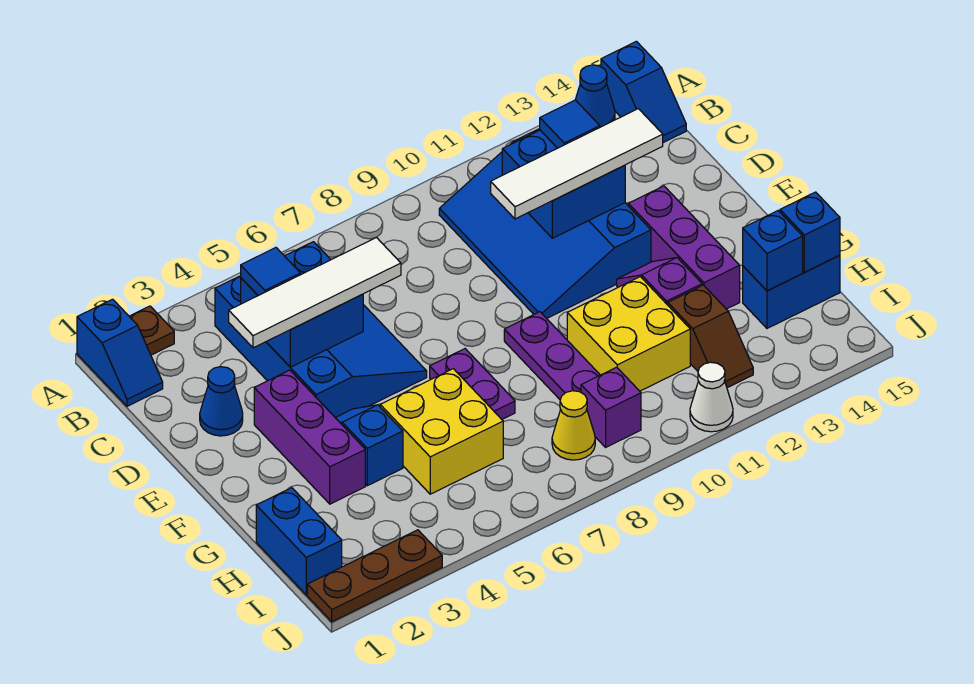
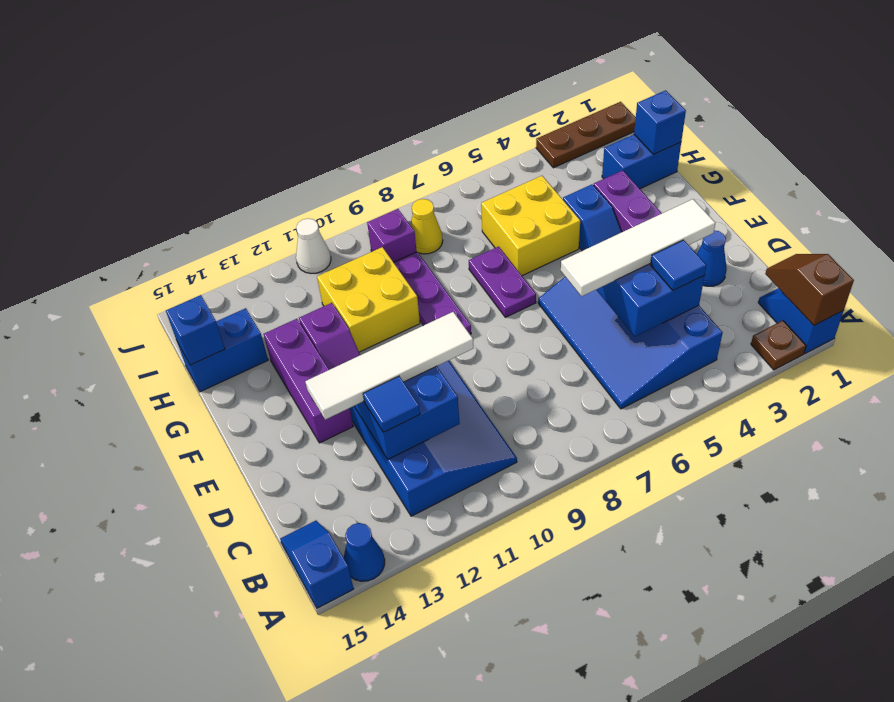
blue brick H1:I1 level 1 -> blue brick H1:H2 level 1
brown slope H12:I12 level 1 top H -> brown slope A1:B1 level 2 top A
blue brick H14 level 2 -> blue brick H1 level 2

